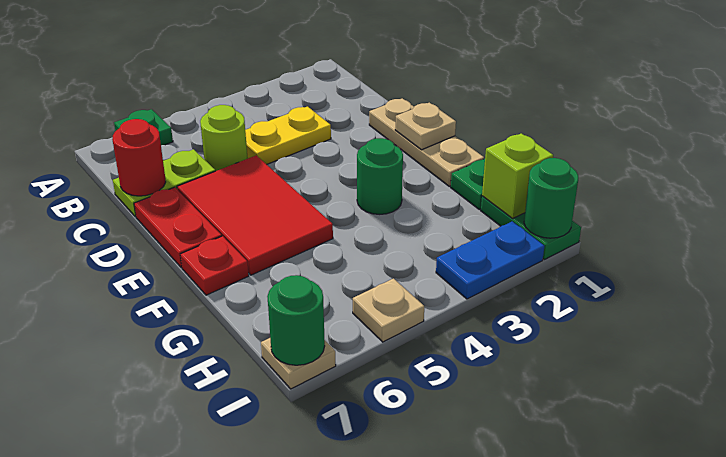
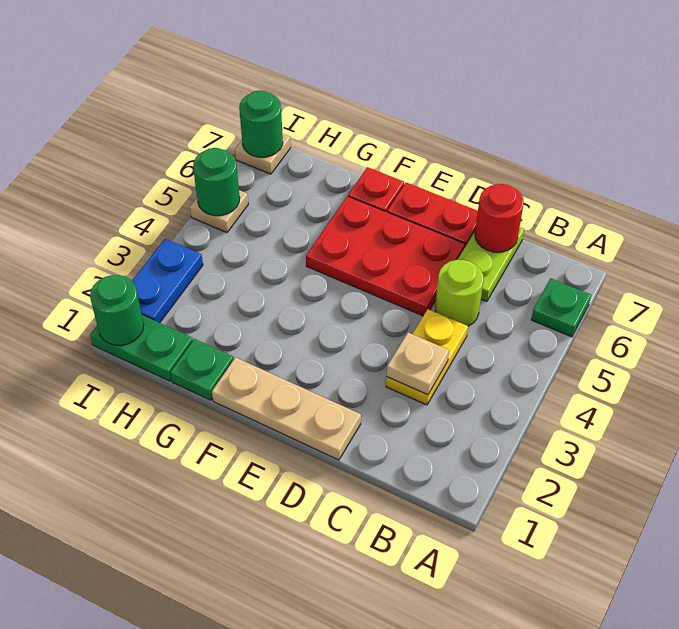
red tile D5:F6 level 1 -> red plate D5:F6 level 1
tan plate E1 level 2 -> tan plate C3 level 2
green round brick F3 level 1 -> green round brick I5 level 2
lime brick H1 level 2 -> none

